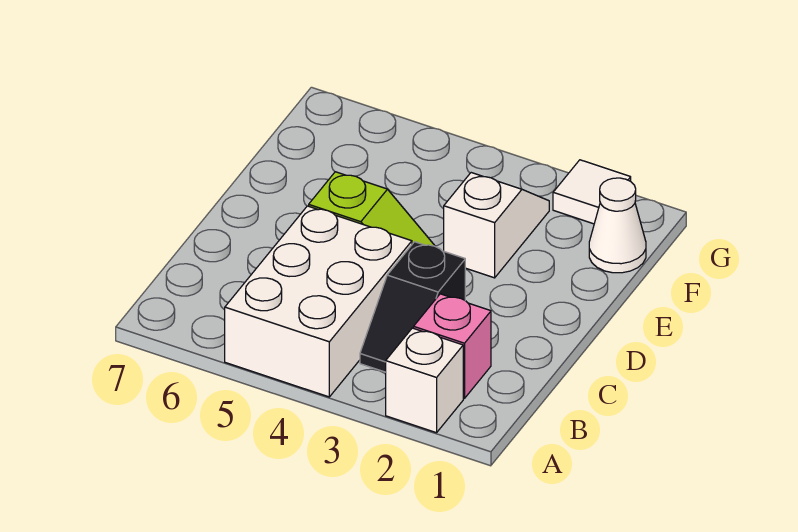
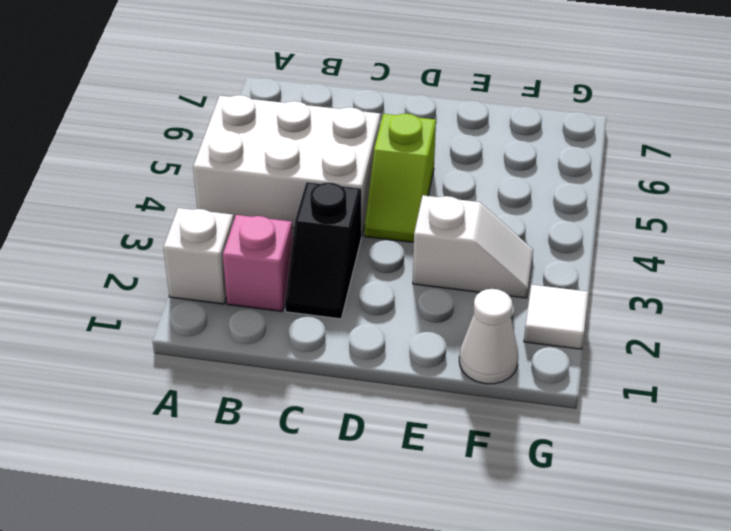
black slope B3:C3 level 1 top C -> black slope C2:C3 level 1 top 3

